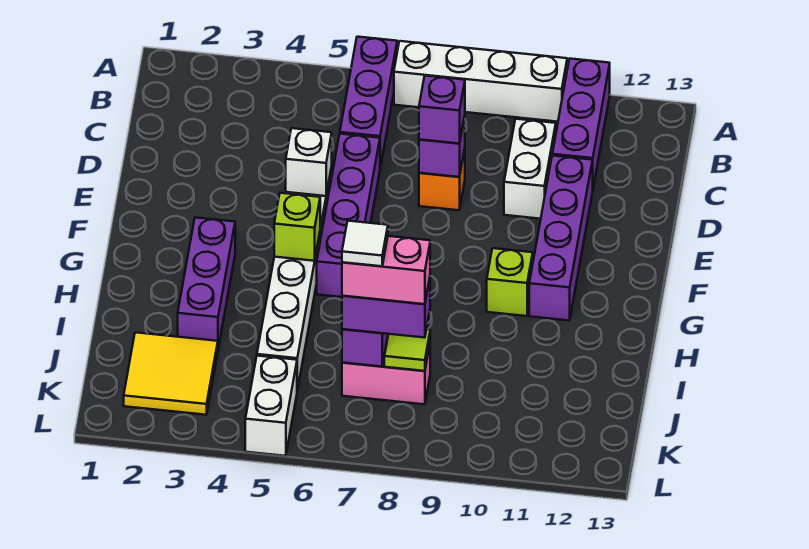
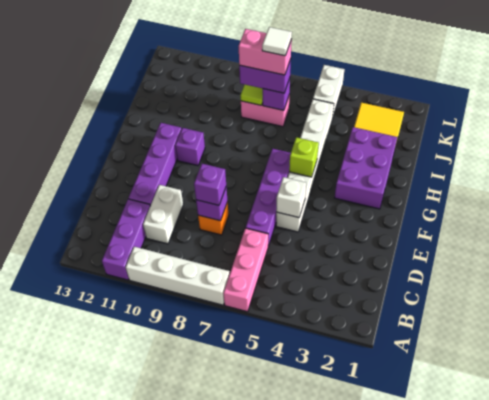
purple brick A6:C6 level 1 -> pink brick A6:C6 level 1
purple brick G3:I3 level 1 -> purple brick G2:I3 level 1
lime brick G10 level 1 -> purple brick G10 level 1

